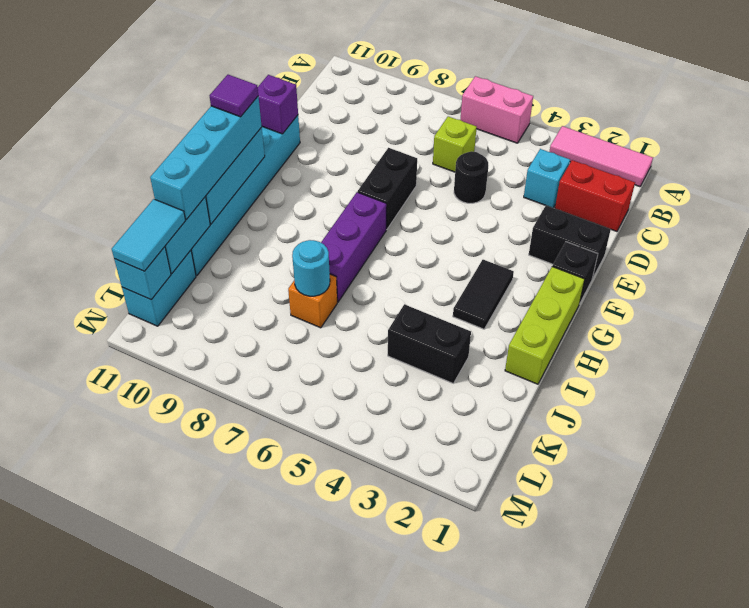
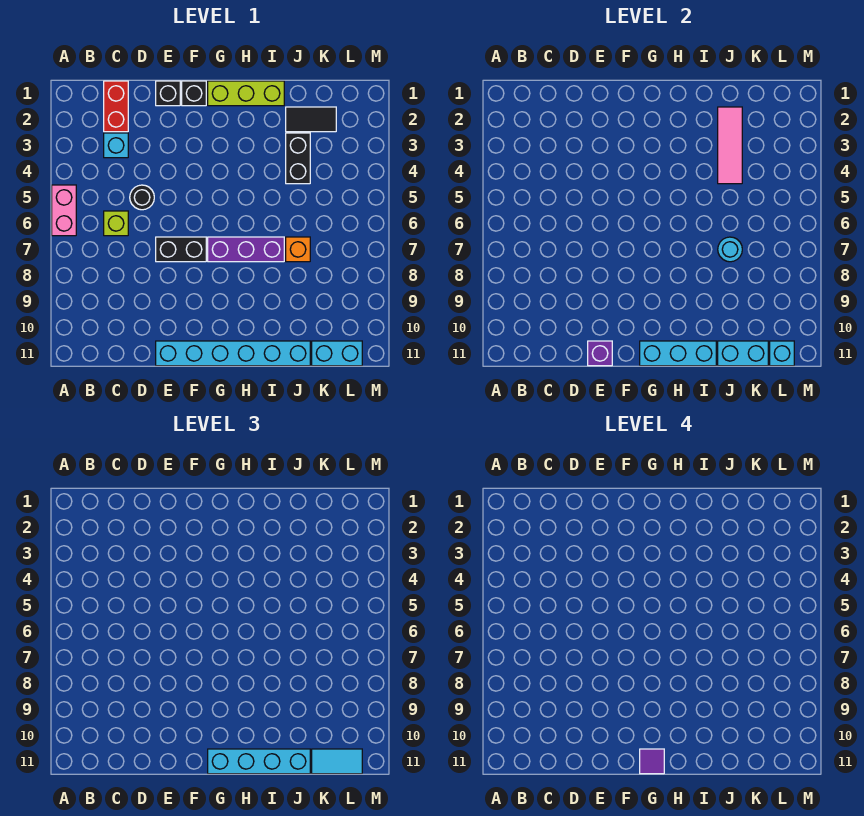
pink tile A1:A3 level 1 -> pink tile J2:J4 level 2
black brick E1:E2 level 1 -> black brick E1 level 1
black tile G3:H3 level 1 -> black tile J2:K2 level 1

